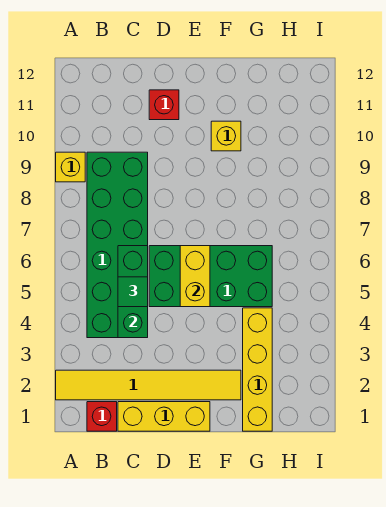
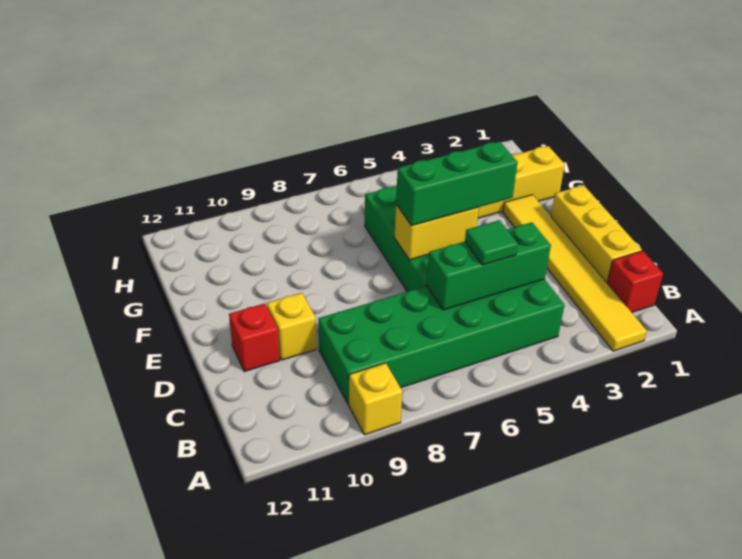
none -> green brick E4:E6 level 3
yellow brick F10 level 1 -> yellow brick D10 level 1

